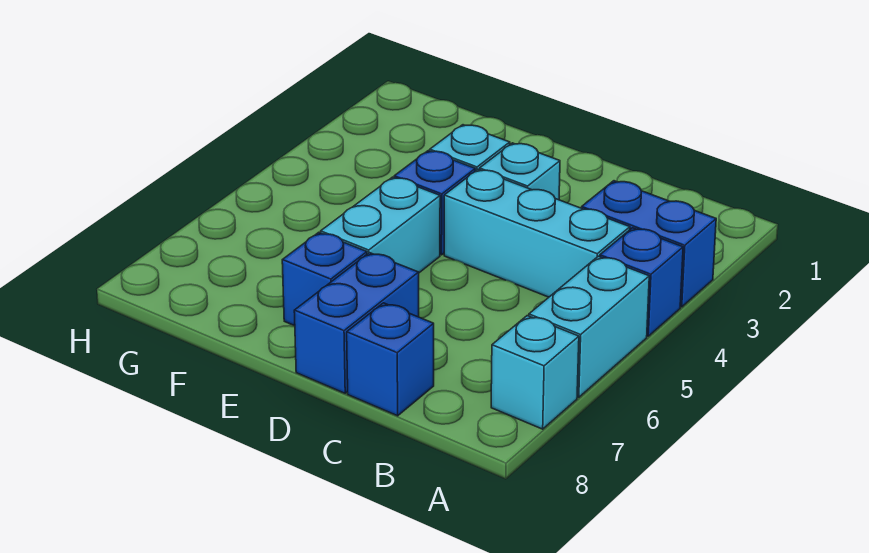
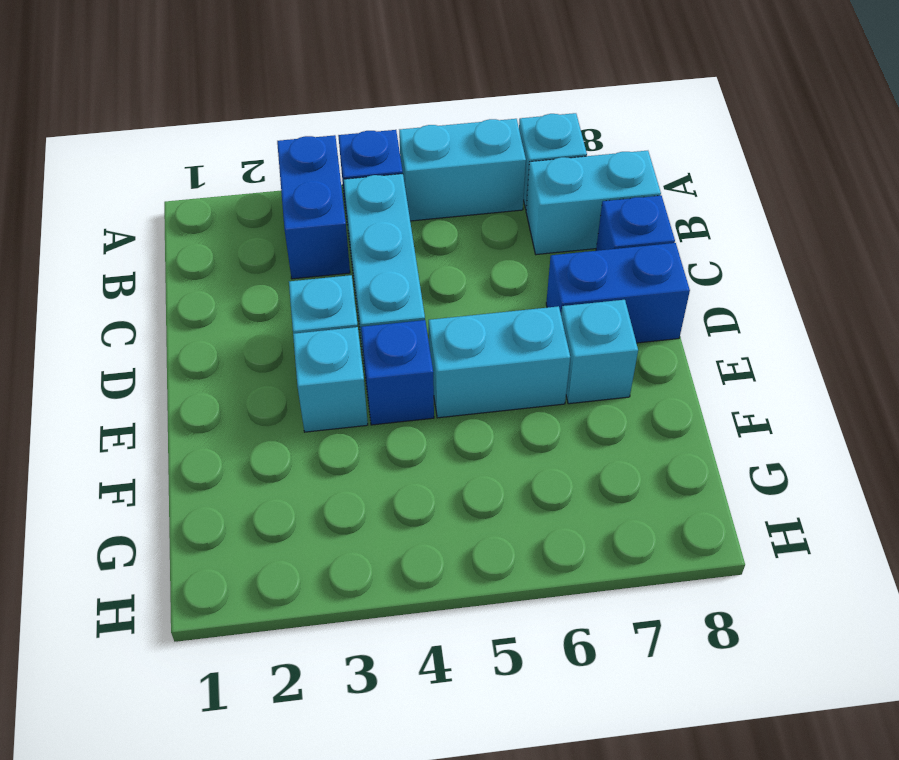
none -> cyan brick B7:B8 level 1
blue brick E7 level 1 -> cyan brick E7 level 1

